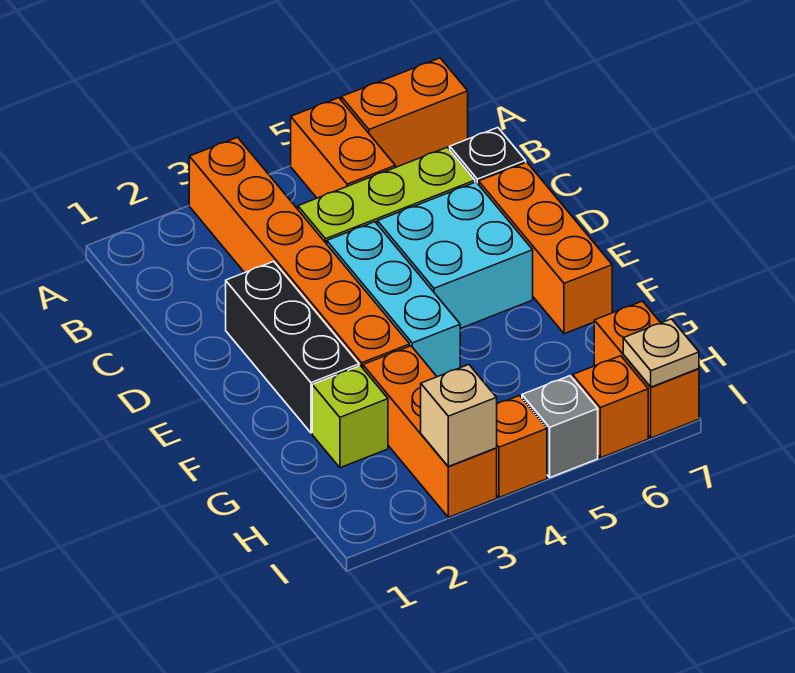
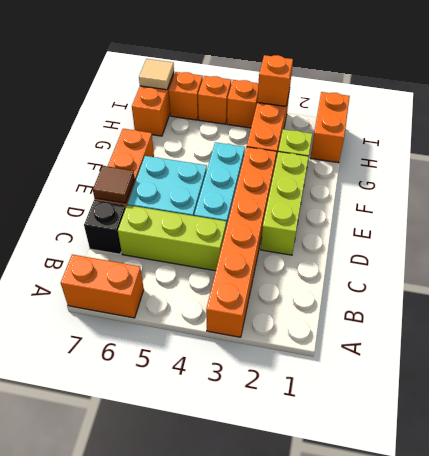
orange brick A5:B5 level 1 -> orange brick H1:I1 level 1
black brick D2:F2 level 1 -> lime brick D2:F2 level 1
none -> brown tile D7 level 2
tan brick I3 level 2 -> orange brick I3 level 2
grey brick I5 level 1 -> orange brick I5 level 1
tan plate I7 level 2 -> tan tile I7 level 2

